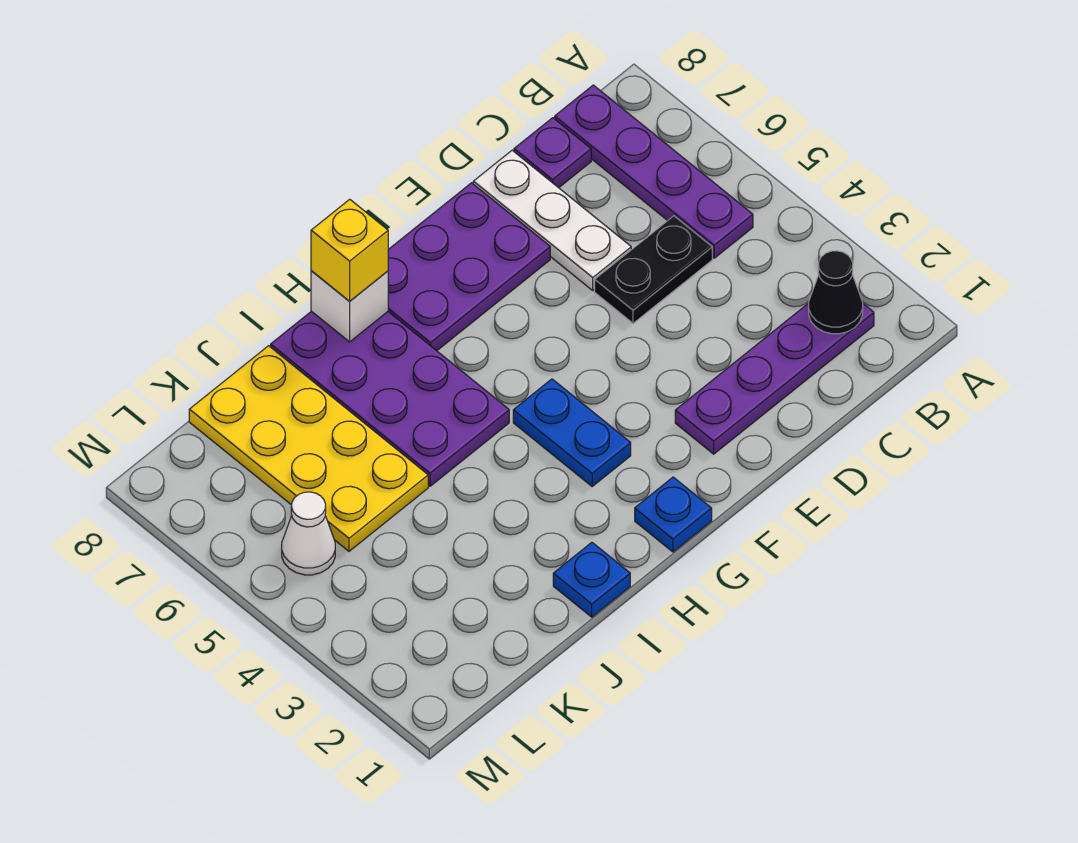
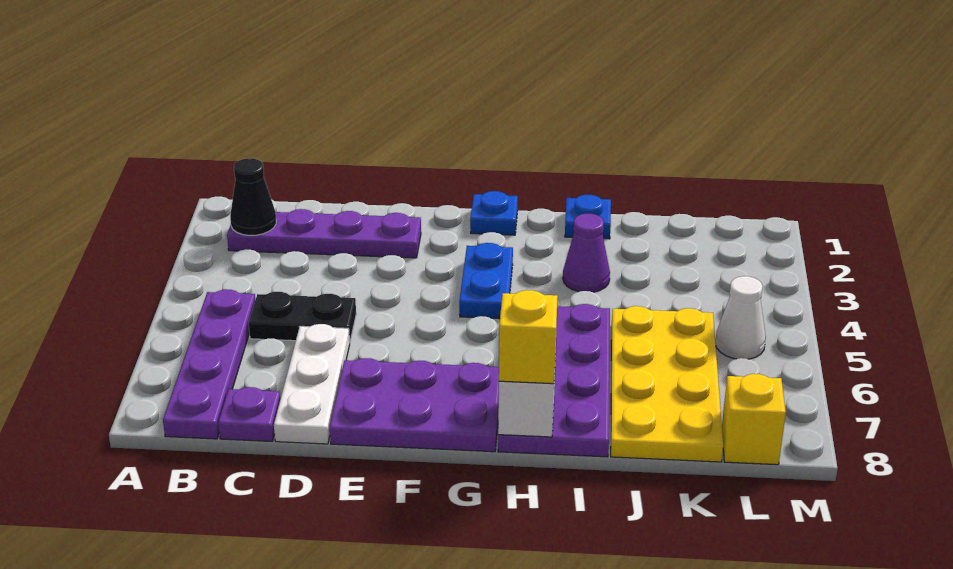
none -> purple cone I3 level 1
none -> yellow brick L8 level 1

